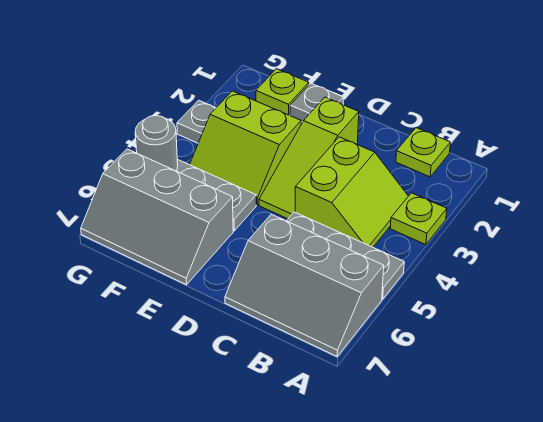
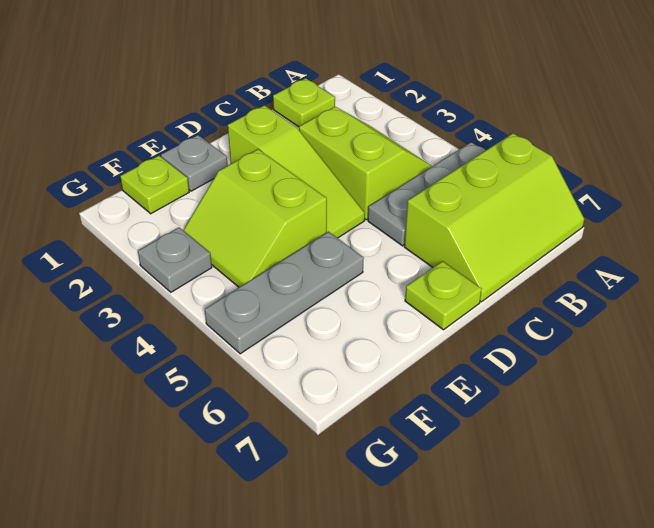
lime plate A3 level 1 -> lime plate D7 level 1
grey slope A6:C7 level 1 top 6 -> lime slope A6:C7 level 1 top 6
lime slope E3:F4 level 1 top 3 -> lime slope E3:F4 level 1 top E
grey slope E6:G7 level 1 top 6 -> none
grey round brick G5 level 2 -> none

